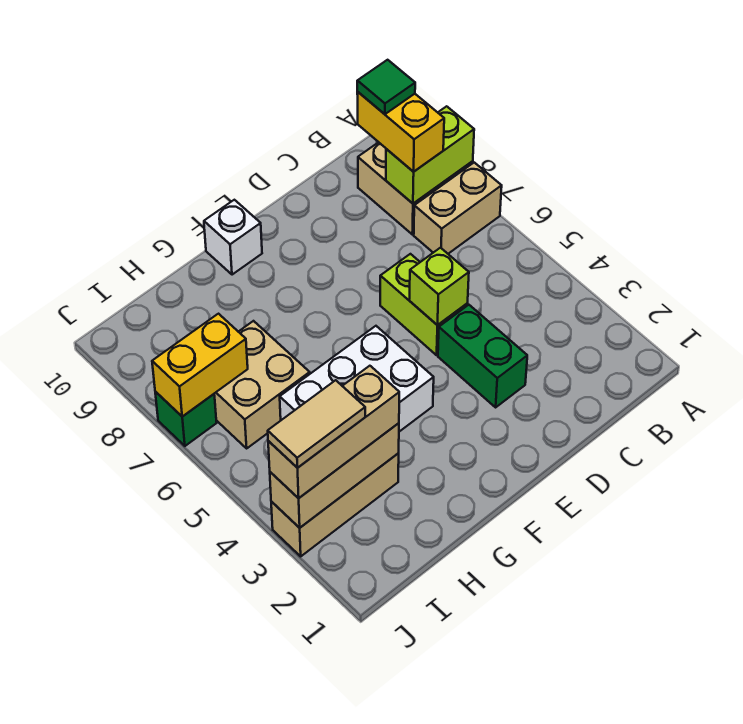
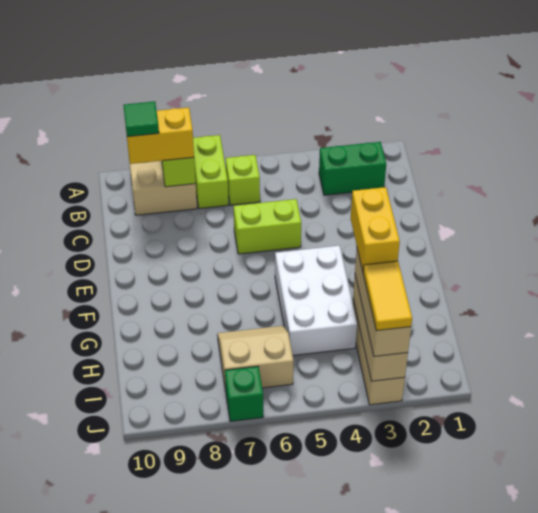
tan brick A7:B7 level 1 -> lime brick A7:B7 level 1
green brick D3:D4 level 1 -> green brick B2:B3 level 1
lime brick D5 level 2 -> lime brick B6 level 1
white brick F10 level 1 -> none
tan brick H6:I7 level 1 -> tan slope H6:I7 level 1 top I
tan tile I3:J3 level 4 -> yellow tile I3:J3 level 4
yellow brick I7:J7 level 2 -> yellow brick G3:H3 level 4

